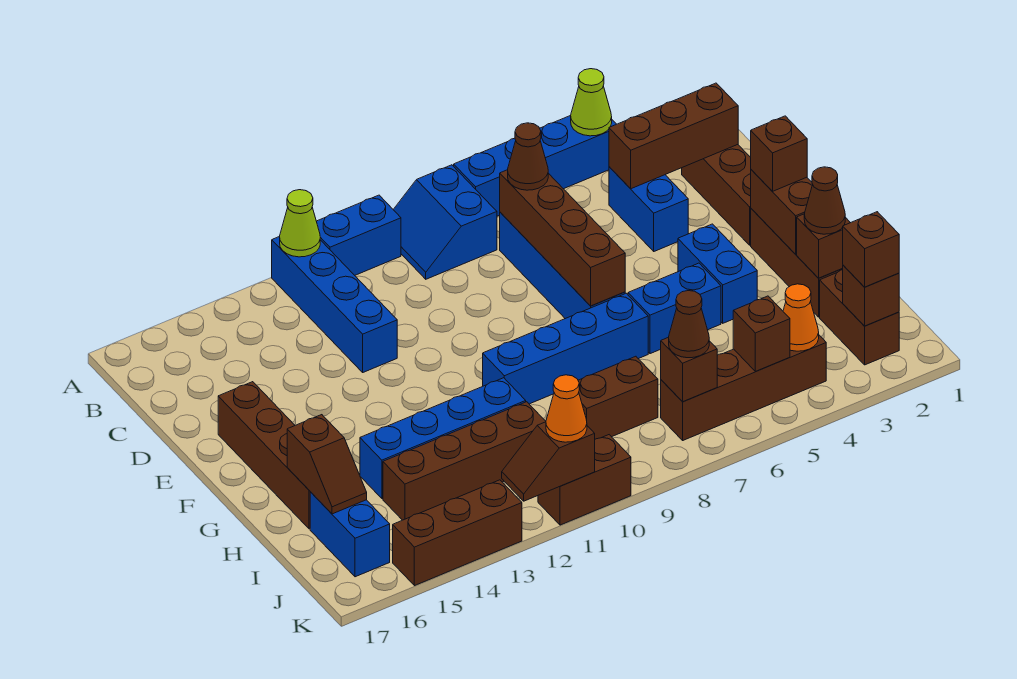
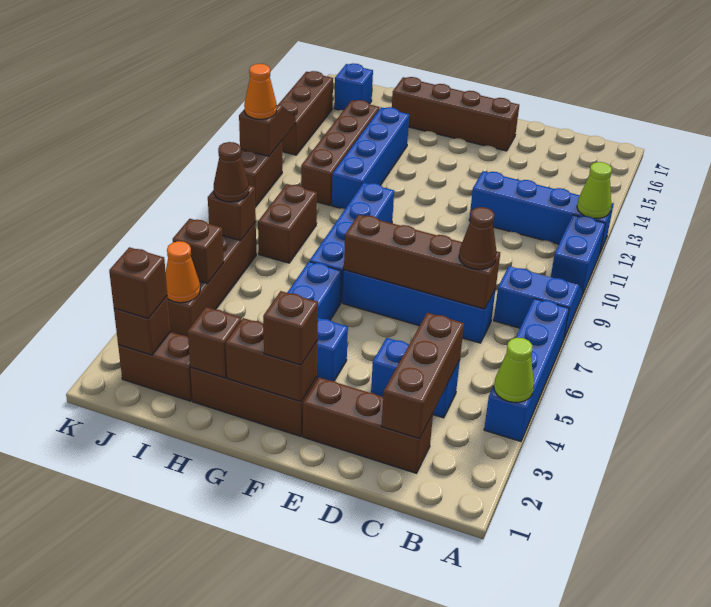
brown cone H2 level 3 -> none
brown slope H16:I16 level 2 top H -> none
blue brick I16:J16 level 1 -> blue brick J16 level 1

